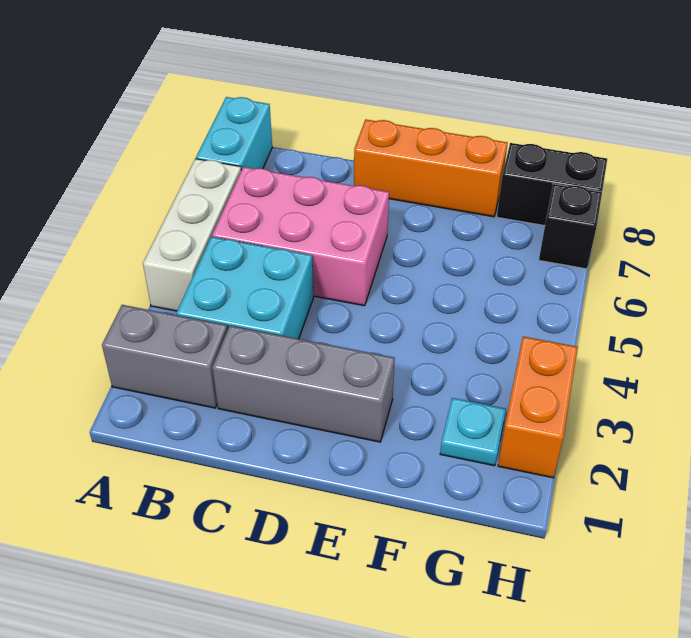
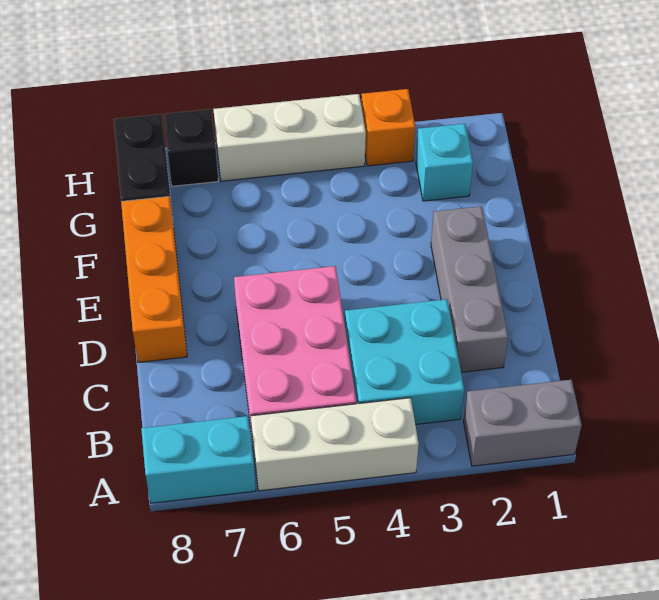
grey brick A2:B2 level 1 -> grey brick A1:A2 level 1
cyan plate G2 level 1 -> cyan brick G2 level 1
orange brick H2:H3 level 1 -> orange brick H3 level 1
none -> white brick H4:H6 level 1

